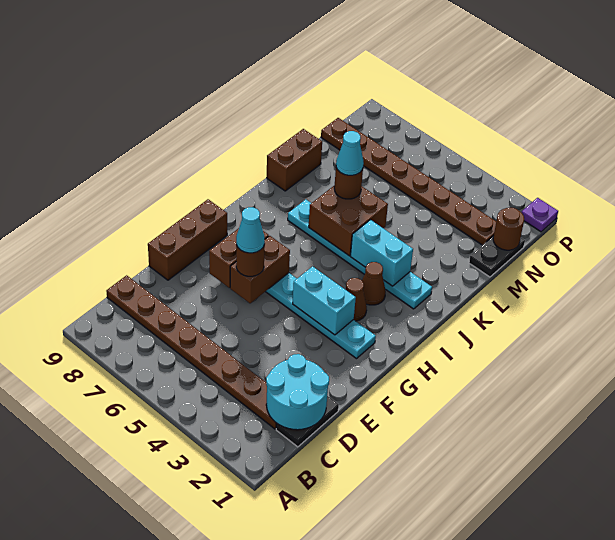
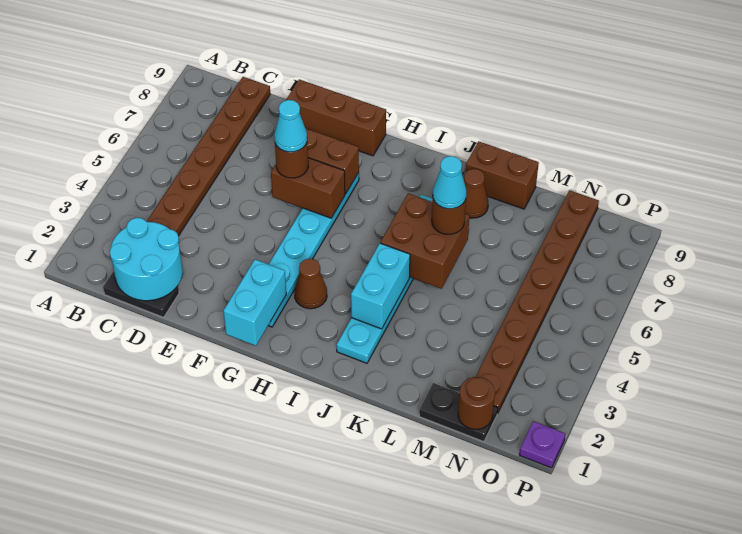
cyan brick G3:G4 level 2 -> cyan brick G1:G2 level 2
brown cone I3 level 1 -> brown cone K8 level 1

